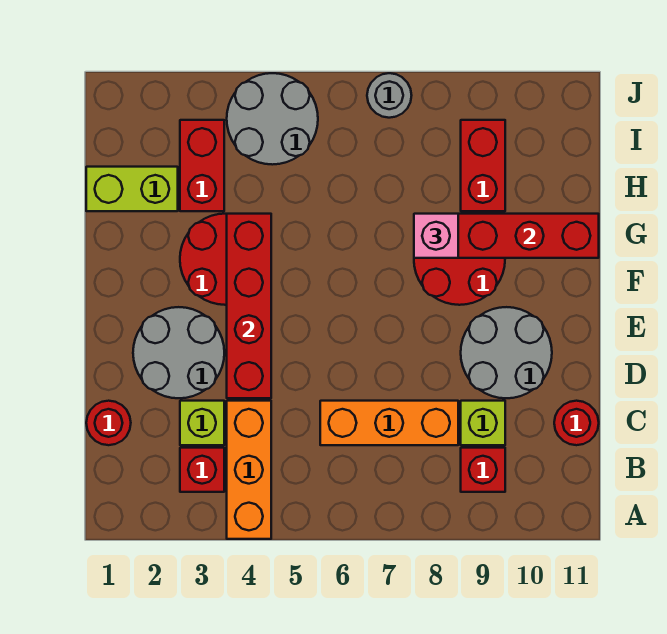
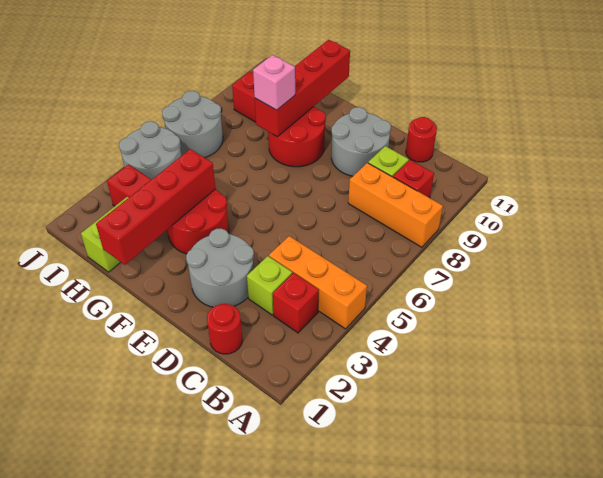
orange brick C6:C8 level 1 -> orange brick A8:C8 level 1
red brick D4:G4 level 2 -> red brick G1:G4 level 2
grey round brick J7 level 1 -> grey round brick I6:J7 level 1

